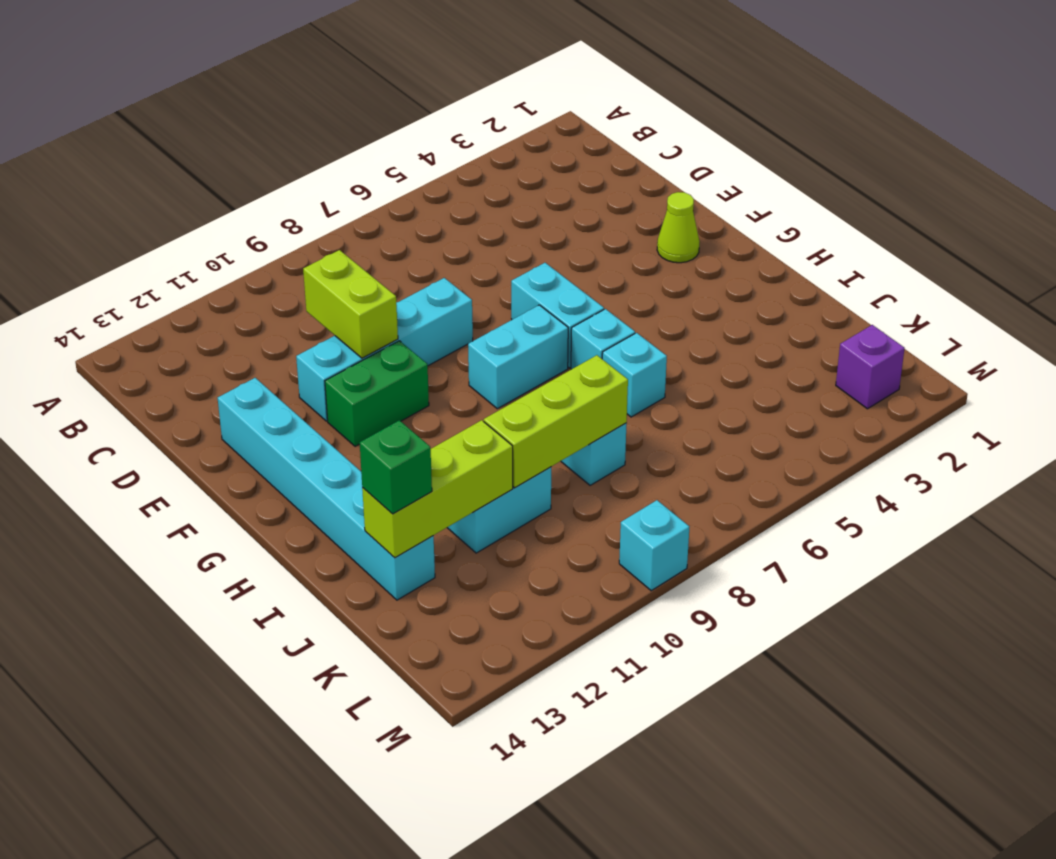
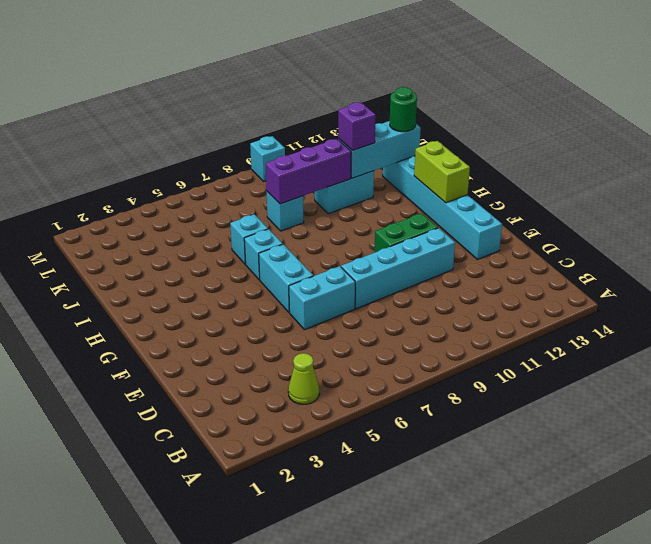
lime brick D10:E10 level 2 -> lime brick G13:H13 level 2
lime cone F2 level 1 -> lime cone B4 level 1
cyan brick G7:G8 level 1 -> cyan brick E6:E7 level 1
lime brick J8:J10 level 2 -> purple brick J8:J10 level 2
lime brick J11:J13 level 2 -> cyan brick J11:J13 level 2
green brick J13 level 3 -> green round brick J13 level 3
purple brick L2 level 1 -> purple brick J11 level 3

